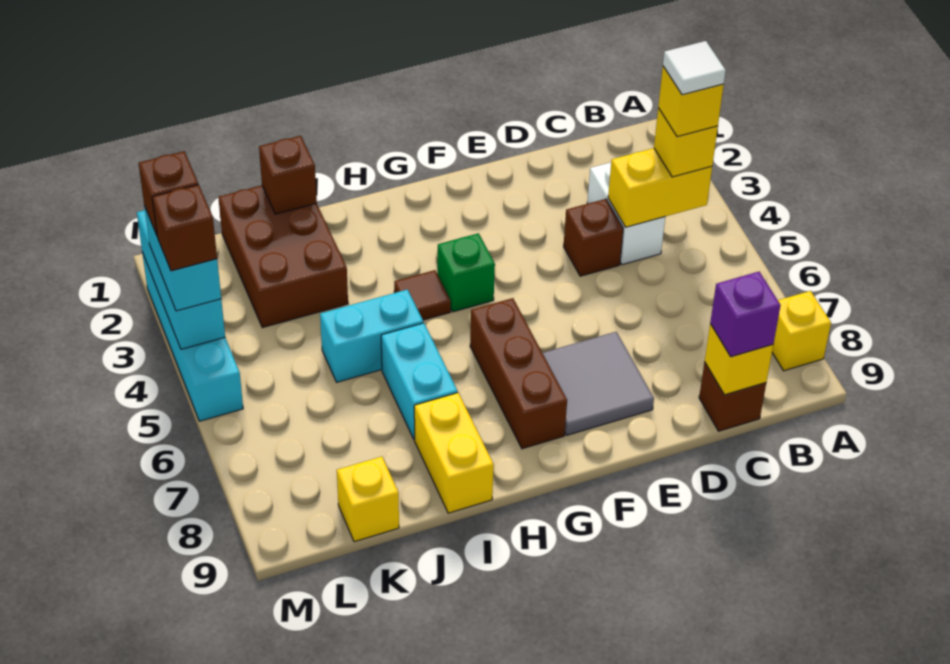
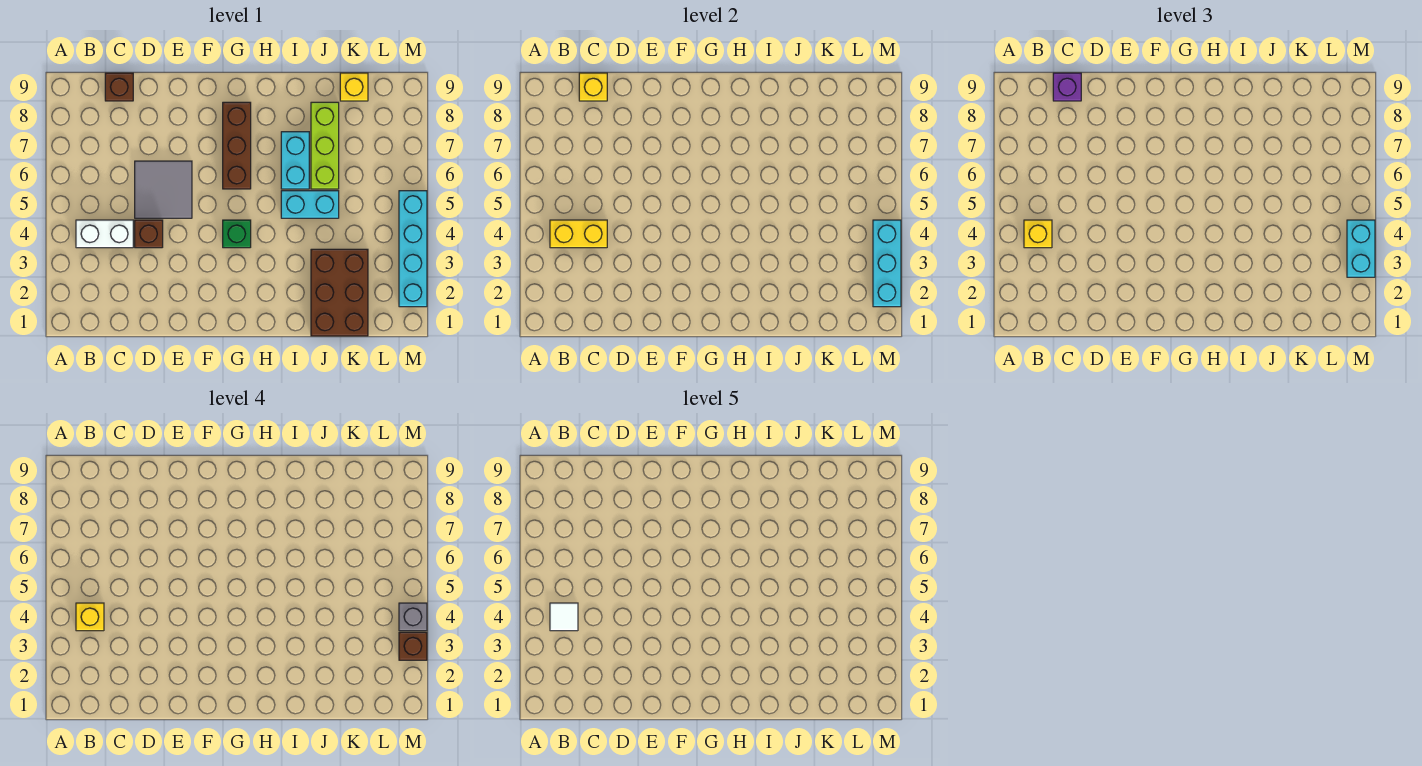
yellow brick A8 level 1 -> none
white brick C3:C4 level 1 -> white brick B4:C4 level 1
grey tile E7:F8 level 1 -> grey tile D5:E6 level 1
brown tile H4 level 1 -> none
yellow brick I8:I9 level 1 -> none
brown brick J1 level 2 -> none
none -> lime brick J6:J8 level 1
brown brick M4 level 4 -> grey brick M4 level 4

